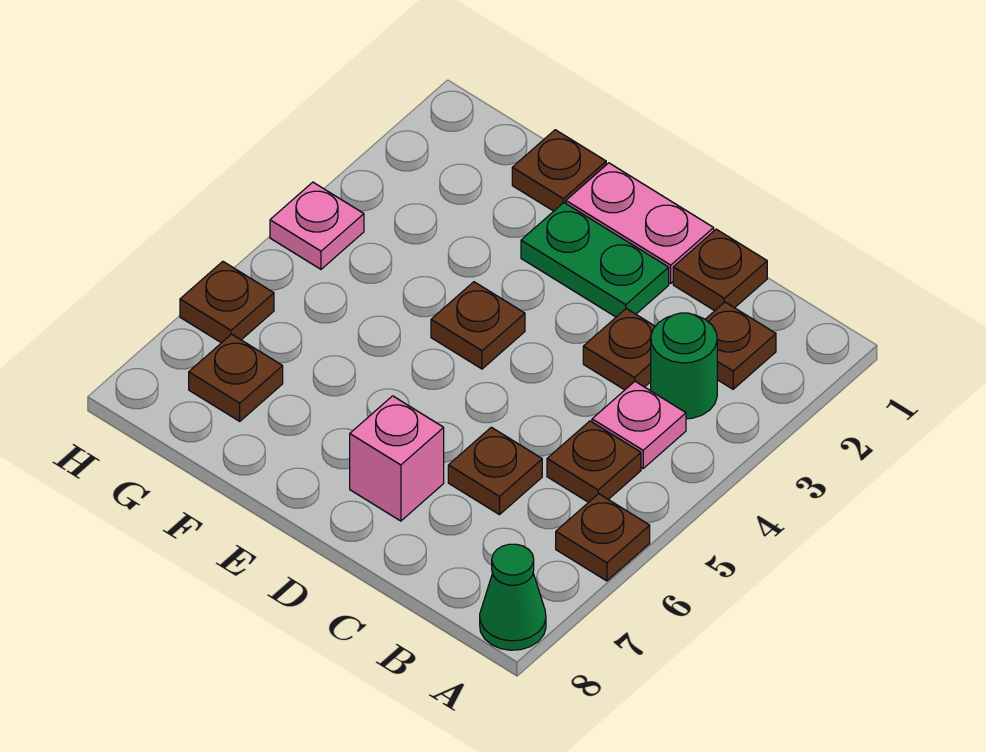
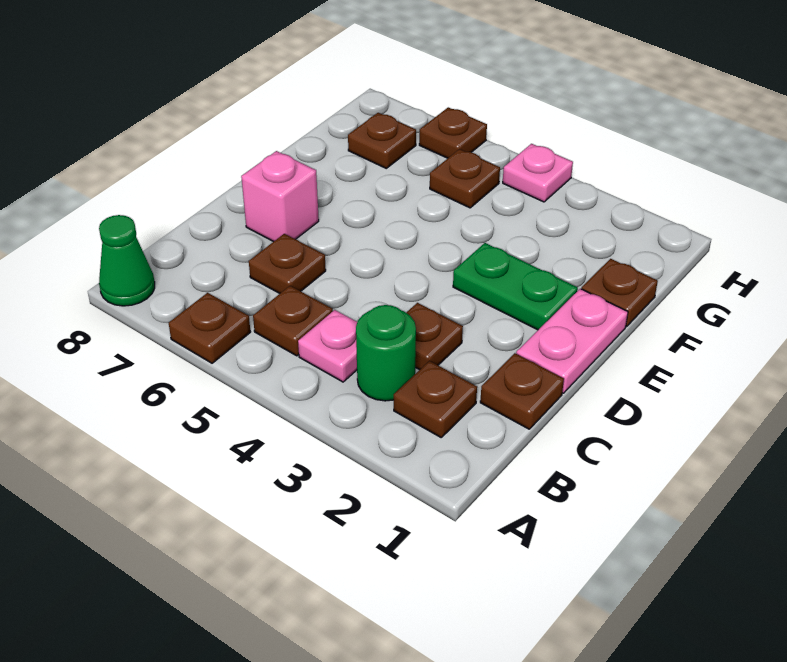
green plate D2:E2 level 1 -> green plate E2:E3 level 1
brown plate E4 level 1 -> brown plate G5 level 1

